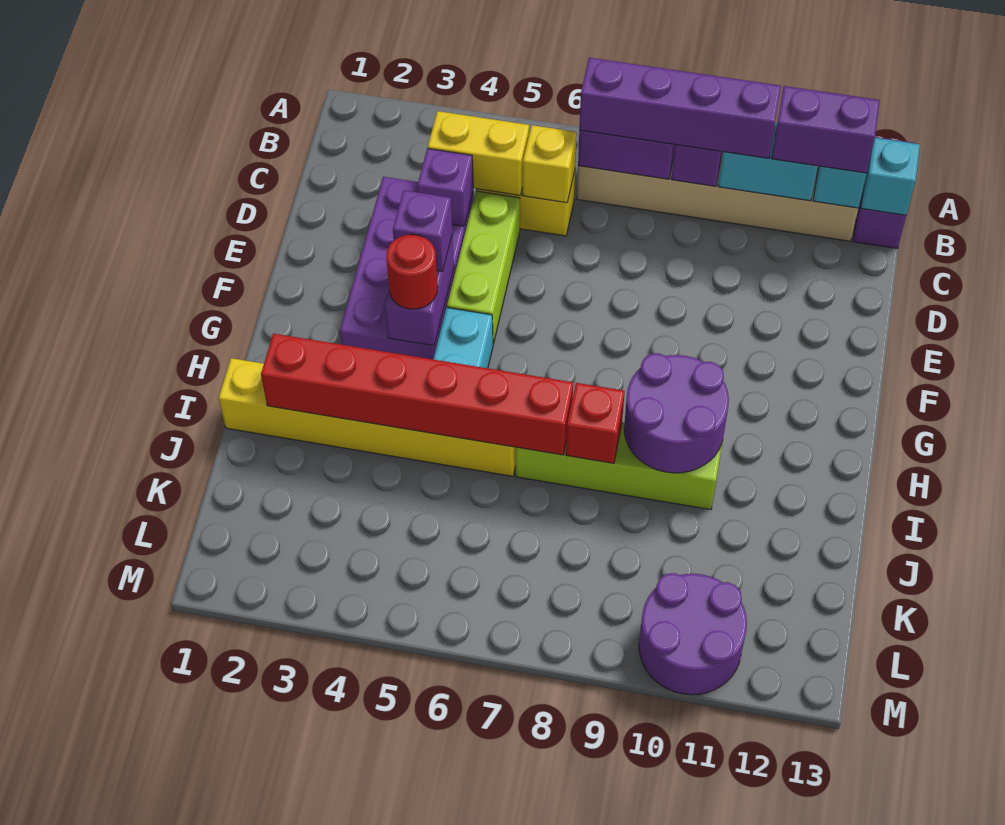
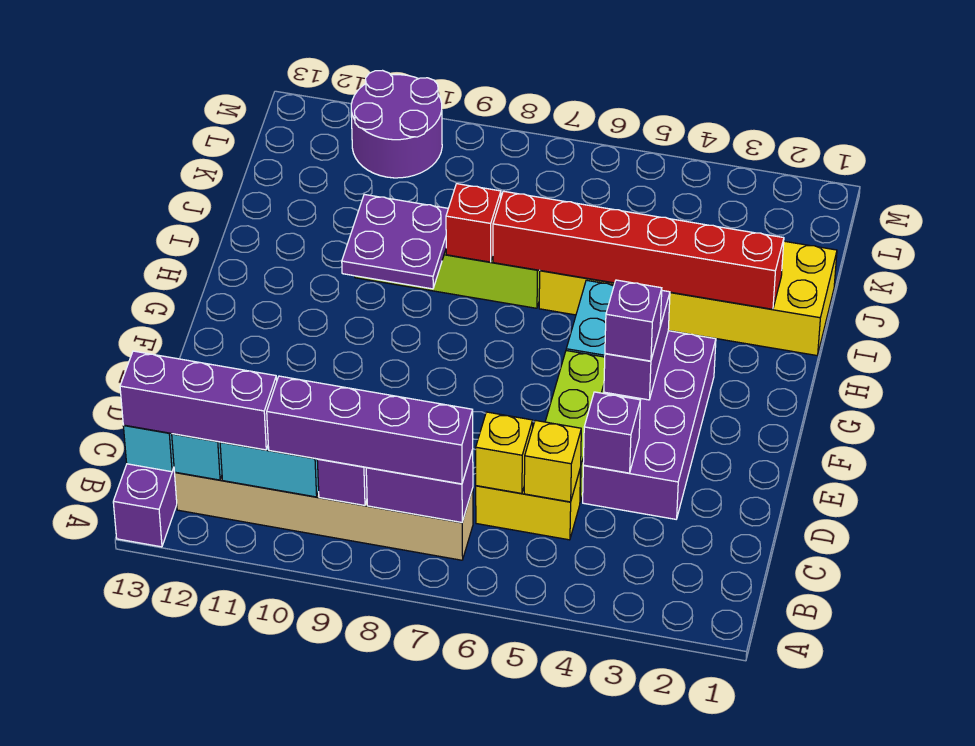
purple brick B11:B12 level 3 -> purple brick B11:B13 level 3
yellow brick C4:C5 level 2 -> yellow brick C5 level 2
red round brick G4 level 3 -> none
purple round brick H9:I10 level 2 -> purple plate H9:I10 level 2
yellow brick I1:I6 level 1 -> yellow brick I1:J6 level 1

